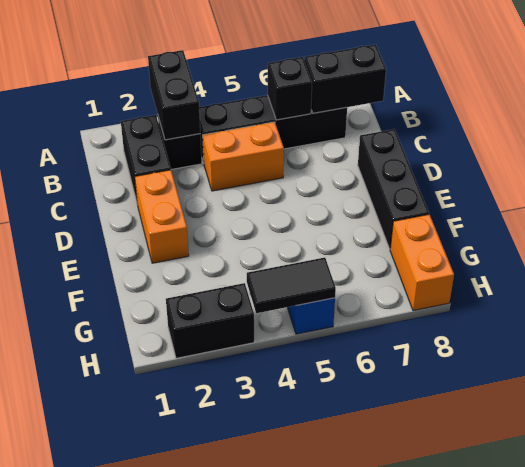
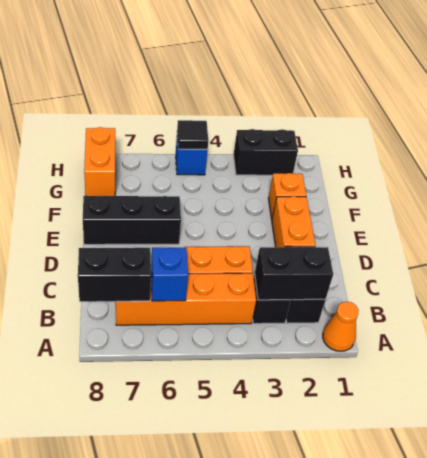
none -> orange cone A1 level 1
black brick A3:B3 level 2 -> black brick B2:B3 level 2
black brick B4:B7 level 1 -> orange brick B4:B7 level 1
black brick B6 level 2 -> blue brick B6 level 2
black brick D8:F8 level 1 -> black brick E6:E8 level 1
none -> orange brick F2 level 1
black tile H4:H5 level 2 -> black tile H5 level 2

